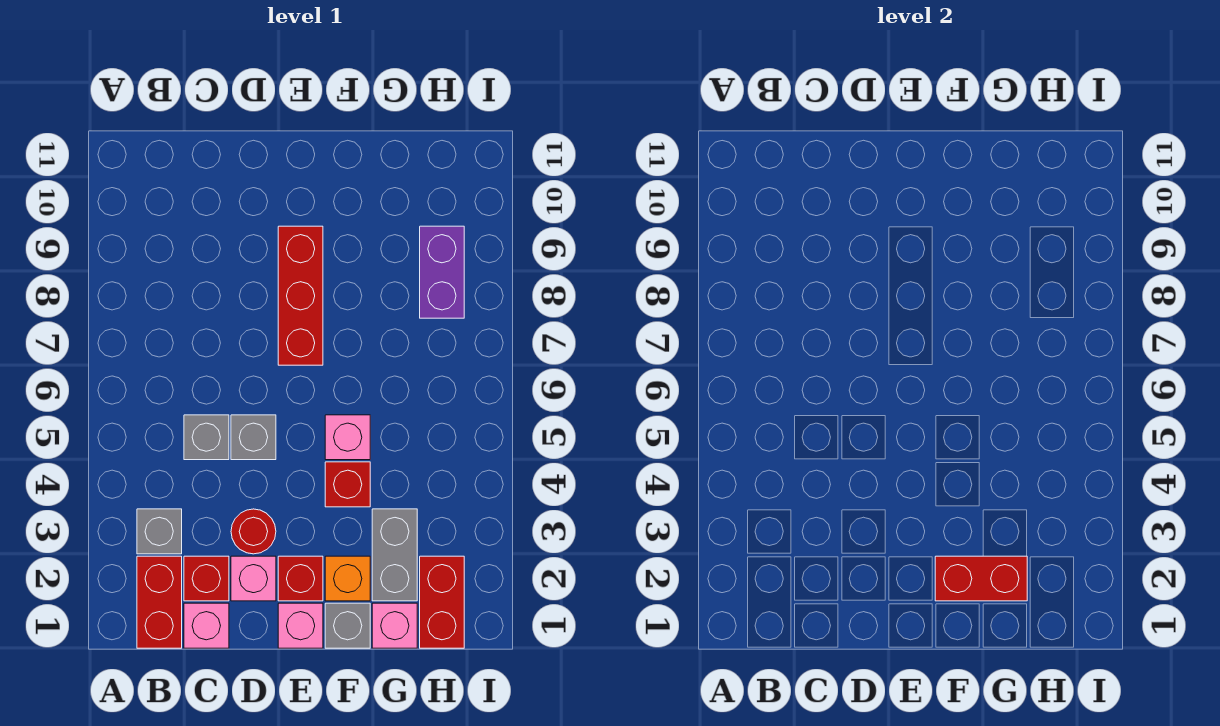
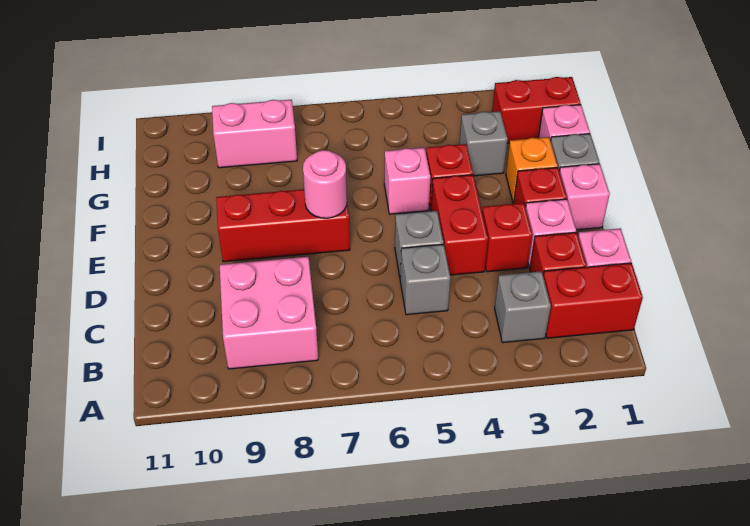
none -> pink brick B8:C9 level 1
red round brick D3 level 1 -> red brick D3 level 1
none -> pink round brick E7 level 2
red brick F2:G2 level 2 -> red brick D4:E4 level 1
grey brick G2:G3 level 1 -> grey brick G3 level 1
purple brick H8:H9 level 1 -> pink brick H8:H9 level 1

